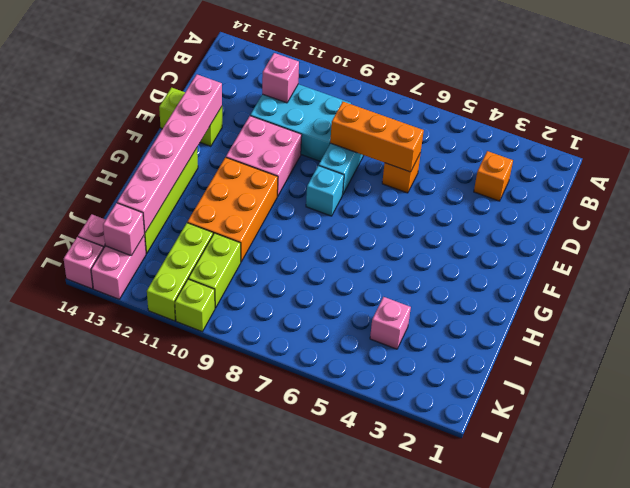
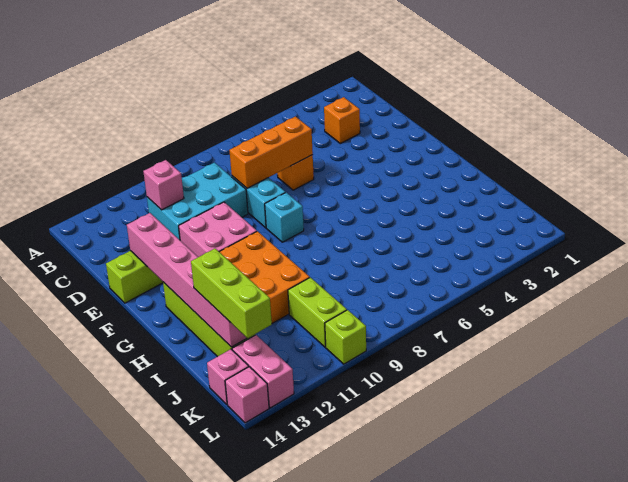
pink brick J4 level 1 -> none
lime brick J11:L11 level 1 -> lime brick I13:K13 level 3
pink brick K13 level 2 -> none

